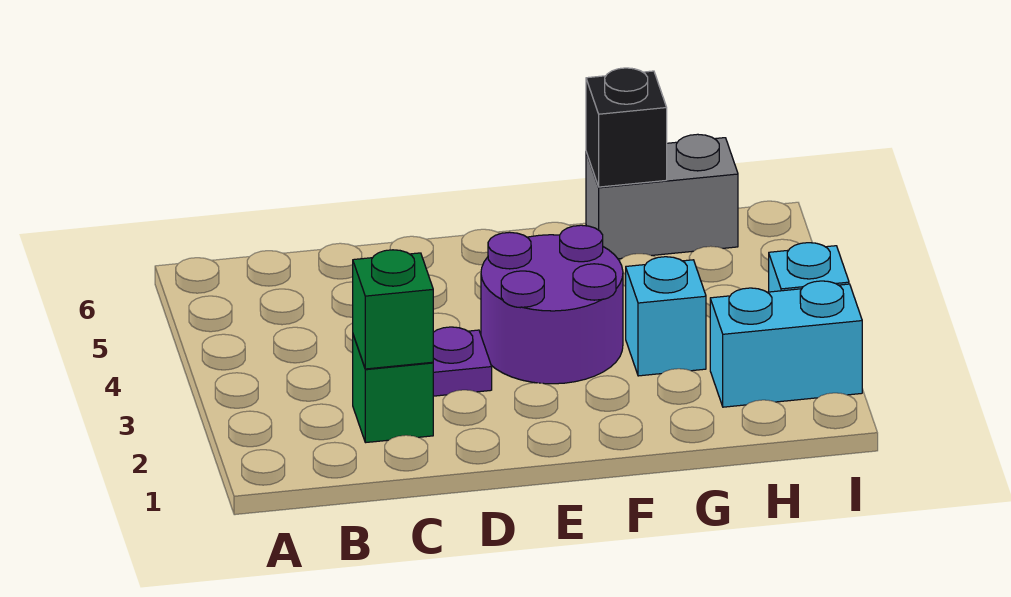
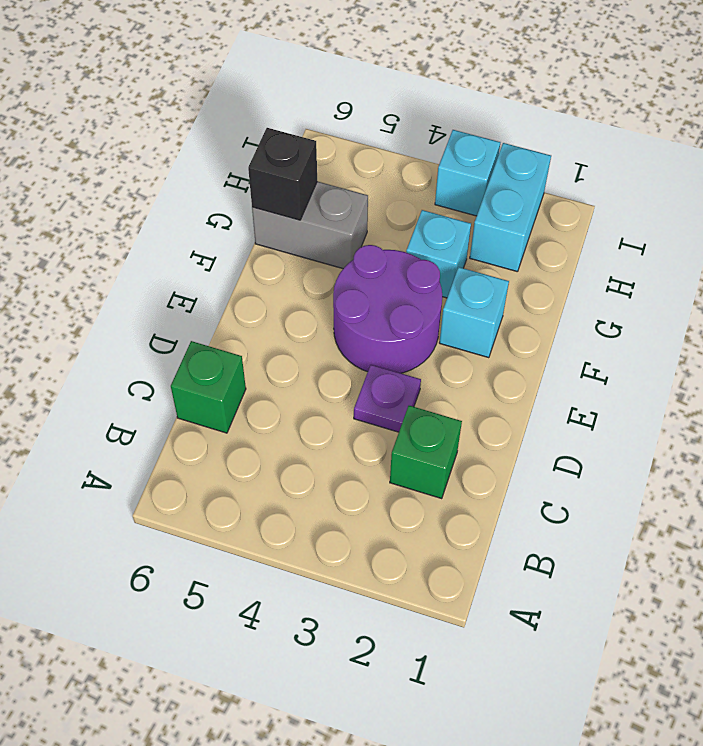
green brick C2 level 2 -> green brick C6 level 1
none -> cyan brick F2 level 1
grey brick G6:H6 level 1 -> grey brick G5:G6 level 1

